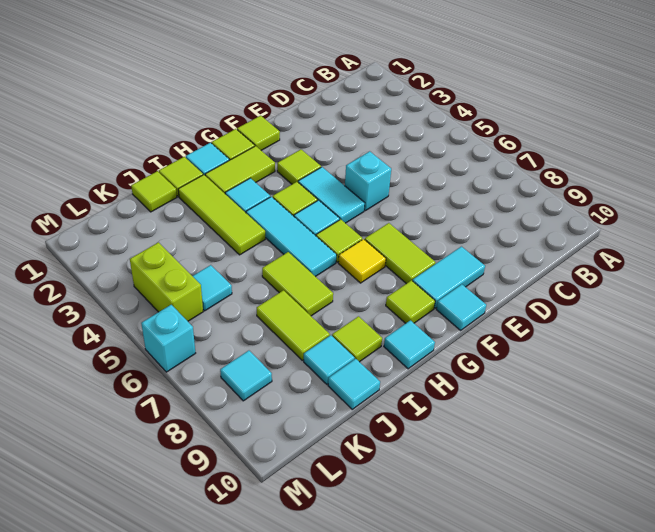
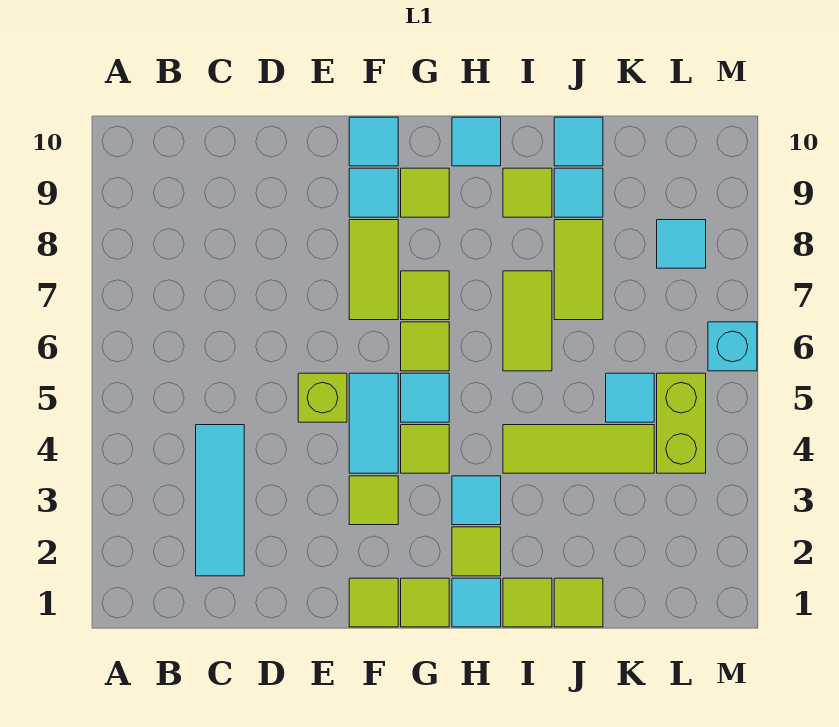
cyan brick E5 level 1 -> lime brick E5 level 1
cyan tile E9:F9 level 1 -> cyan tile F9 level 1
lime tile G2:H2 level 1 -> lime tile H2 level 1
yellow tile G7 level 1 -> lime tile G7 level 1
cyan tile H4:H6 level 1 -> cyan tile C2:C4 level 1
lime tile I2:I4 level 1 -> lime tile I4:K4 level 1

